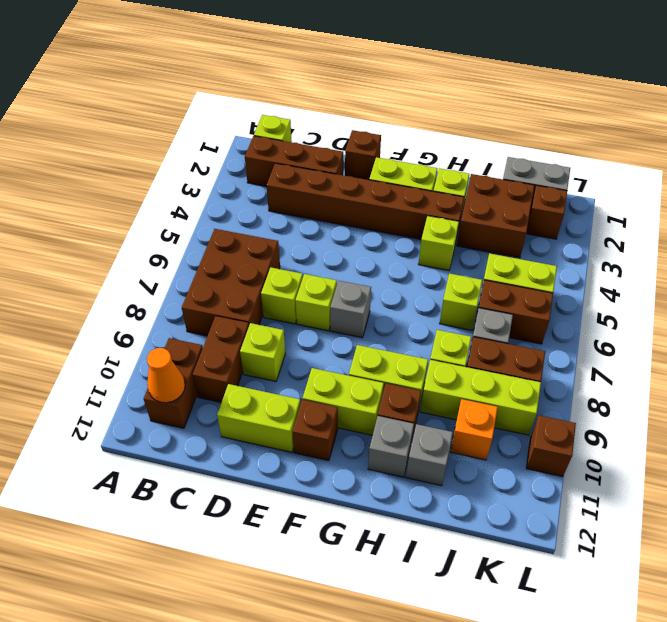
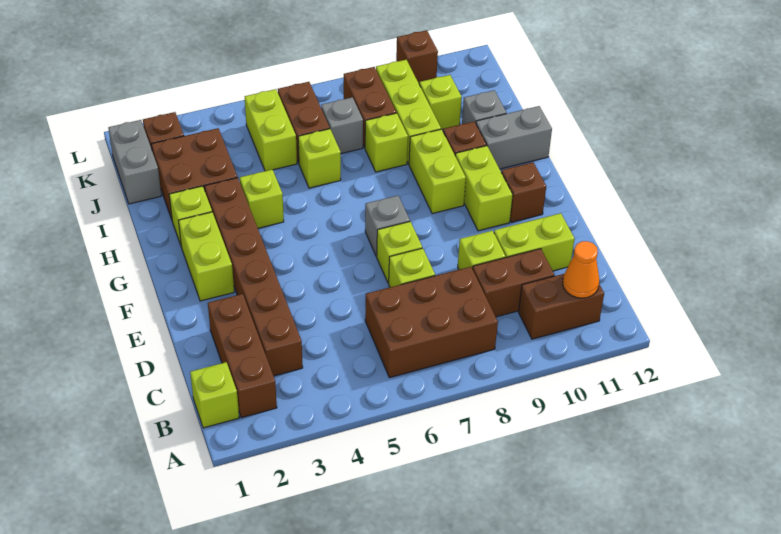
lime brick D11:E11 level 1 -> lime brick D10:D11 level 1
brown brick E1 level 1 -> none
grey brick H11 level 1 -> grey brick H11:H12 level 1
orange brick J10 level 1 -> lime brick J10 level 1

